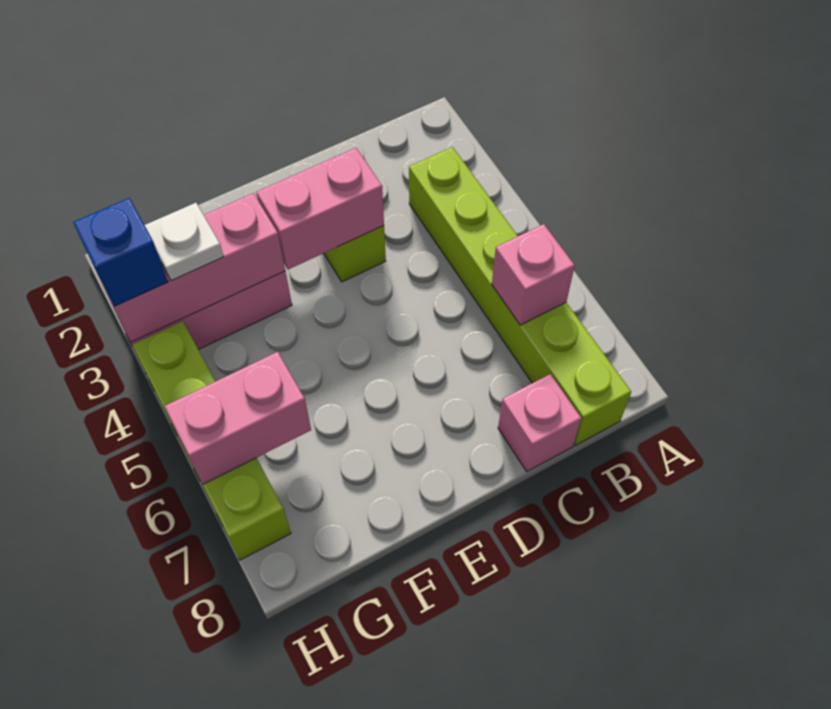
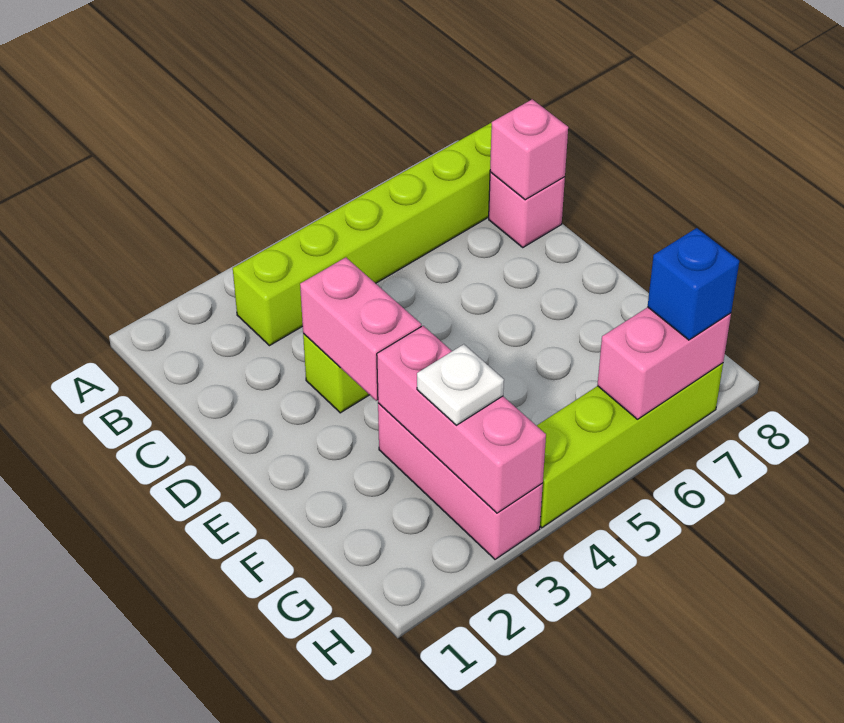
pink brick B6 level 2 -> pink brick C8 level 2
pink brick G6:H6 level 2 -> pink brick H6:H7 level 2
blue brick H3 level 3 -> blue brick H7 level 3

